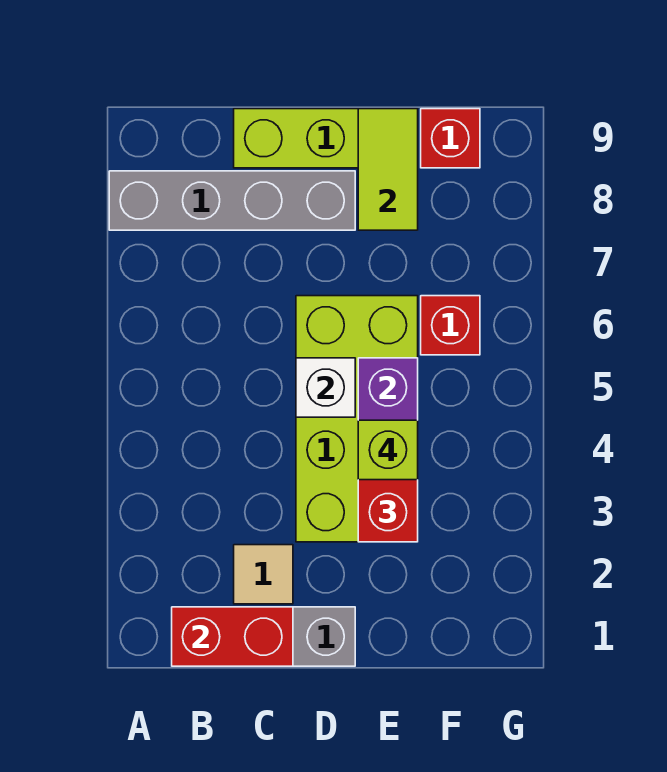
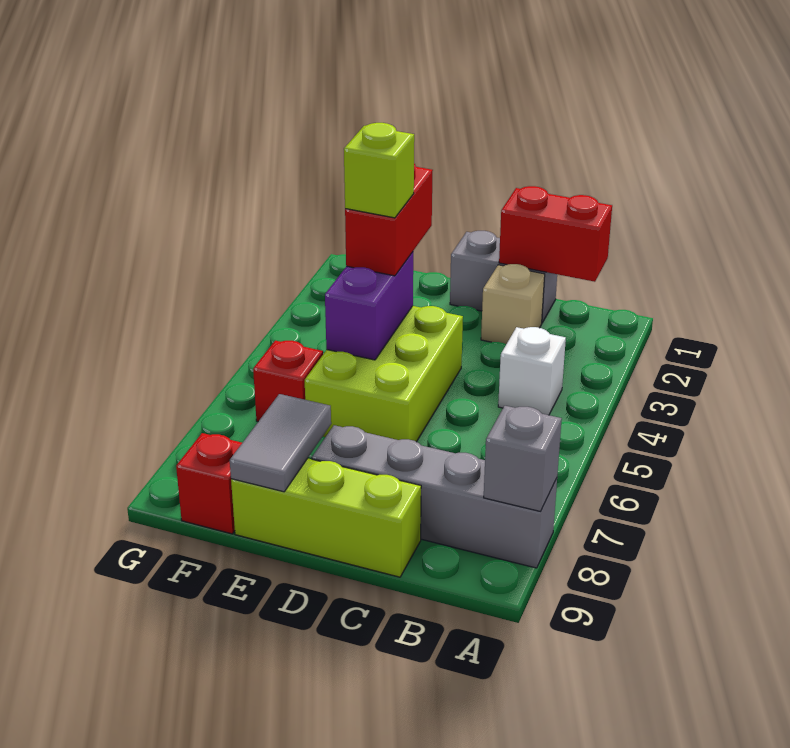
none -> grey brick A8 level 2
tan tile C2 level 1 -> tan brick C2 level 1
lime brick D3:E6 level 1 -> lime brick D4:E6 level 1
white brick D5 level 2 -> white brick B4 level 1
lime tile E8:E9 level 2 -> grey tile E8:E9 level 2

